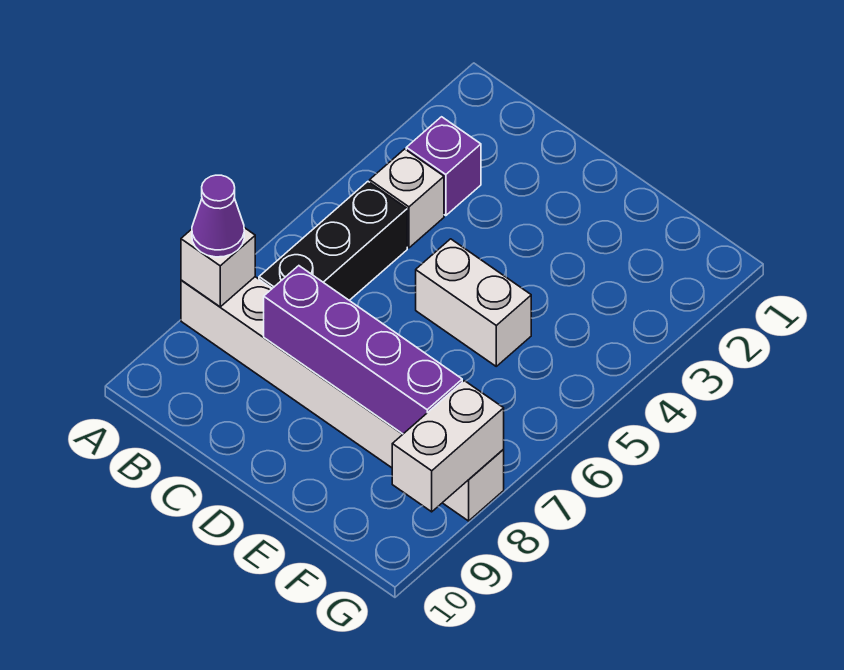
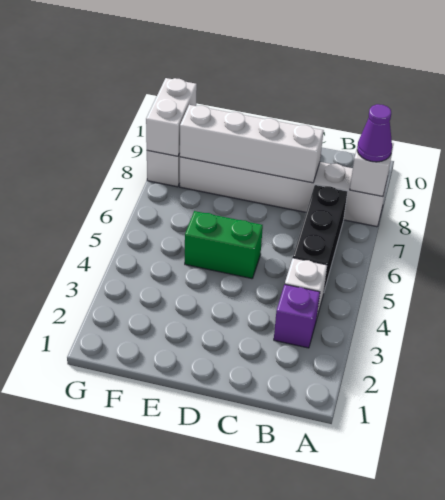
purple brick C8:F8 level 2 -> white brick C8:F8 level 2
white brick D5:E5 level 1 -> green brick D5:E5 level 1

